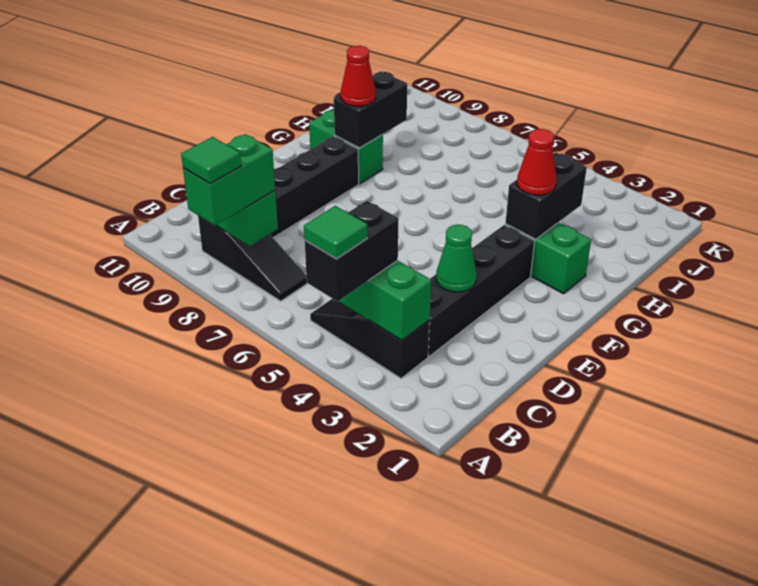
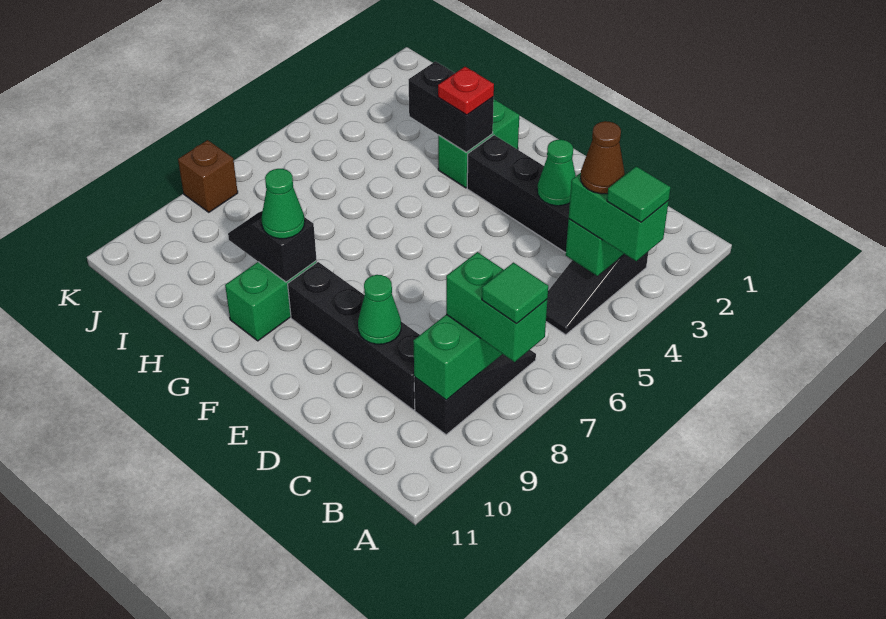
black brick A4:B4 level 3 -> green brick A4:B4 level 3
none -> brown cone B4 level 4
none -> green cone D9 level 2
red cone G3 level 3 -> red plate G3 level 3
black brick G9:H9 level 2 -> black slope G9:H9 level 2 top G
red cone G9 level 3 -> green cone G9 level 3
none -> brown brick K8 level 1

